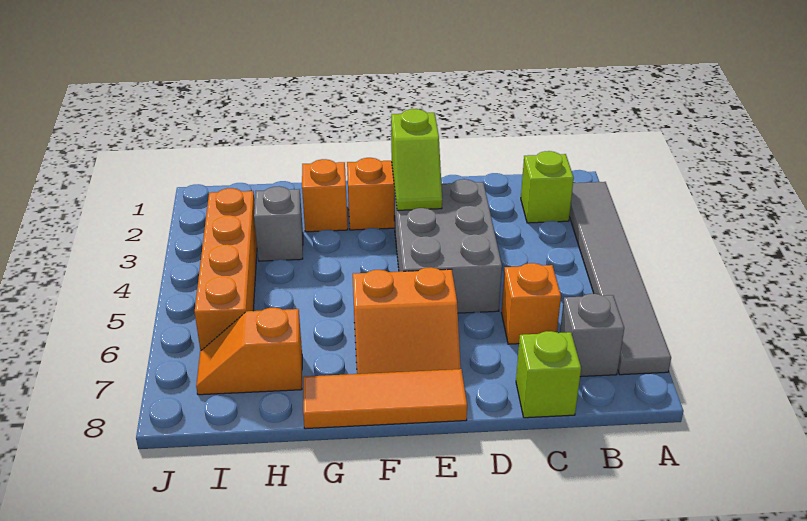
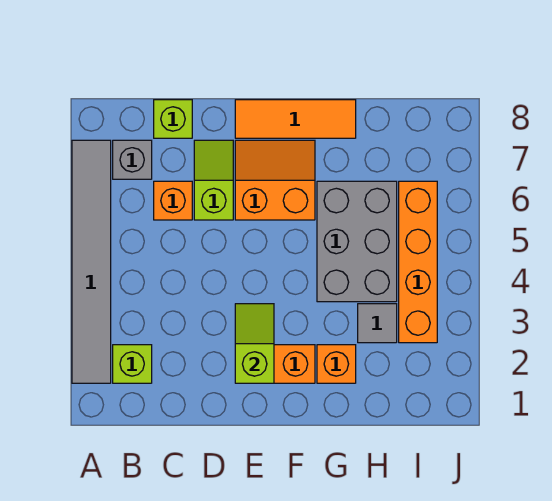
grey brick D3:E5 level 1 -> grey brick G4:H6 level 1
none -> lime slope D6:D7 level 1 top 6
grey brick H3 level 1 -> grey tile H3 level 1
orange slope H7:I7 level 1 top H -> none

